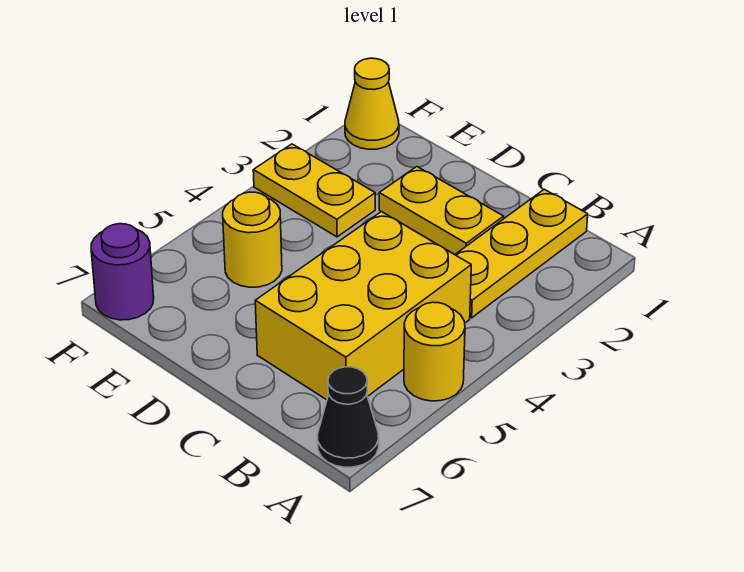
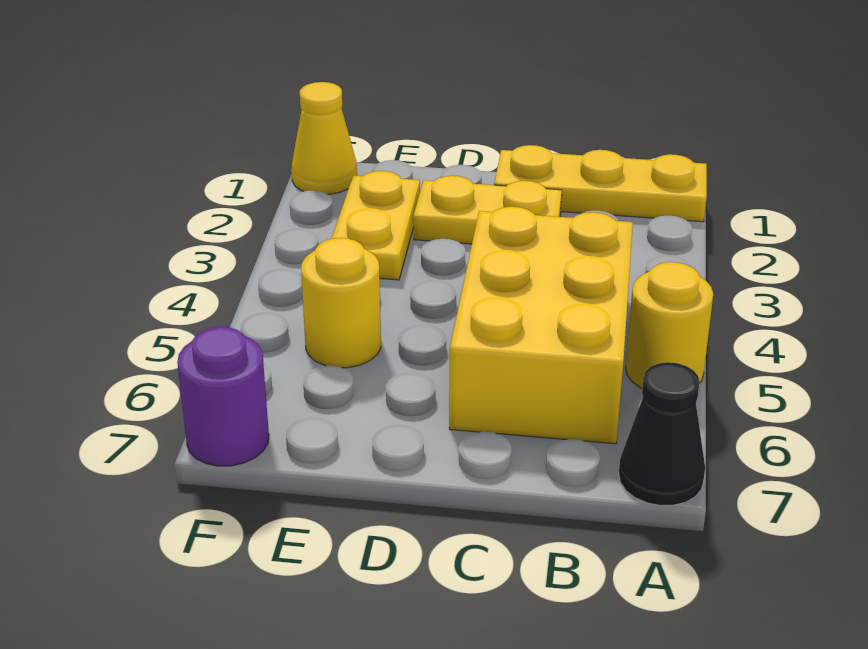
yellow plate B1:B3 level 1 -> yellow plate A1:C1 level 1
yellow plate E3:F3 level 1 -> yellow plate E2:E3 level 1

